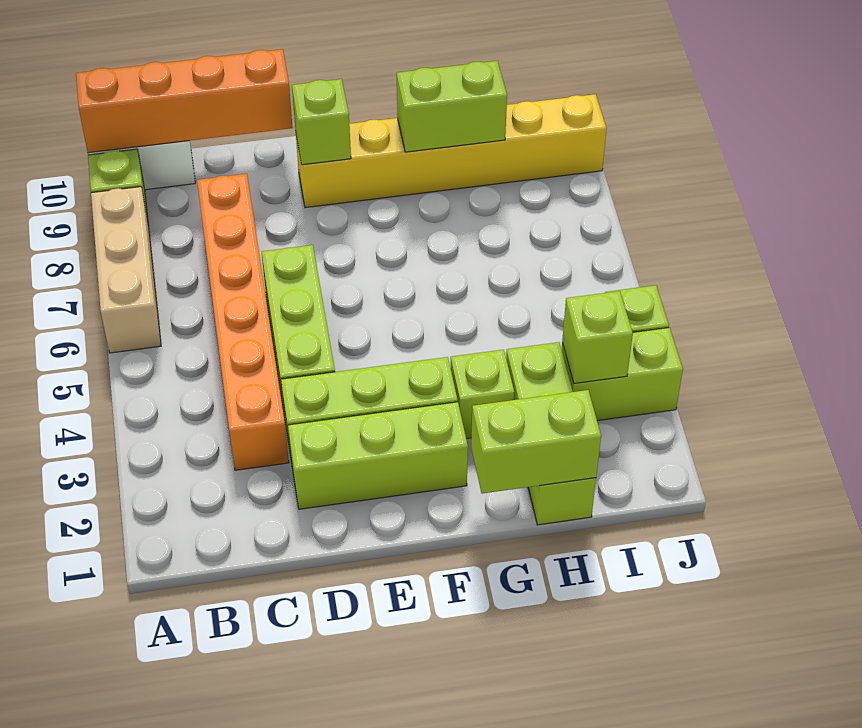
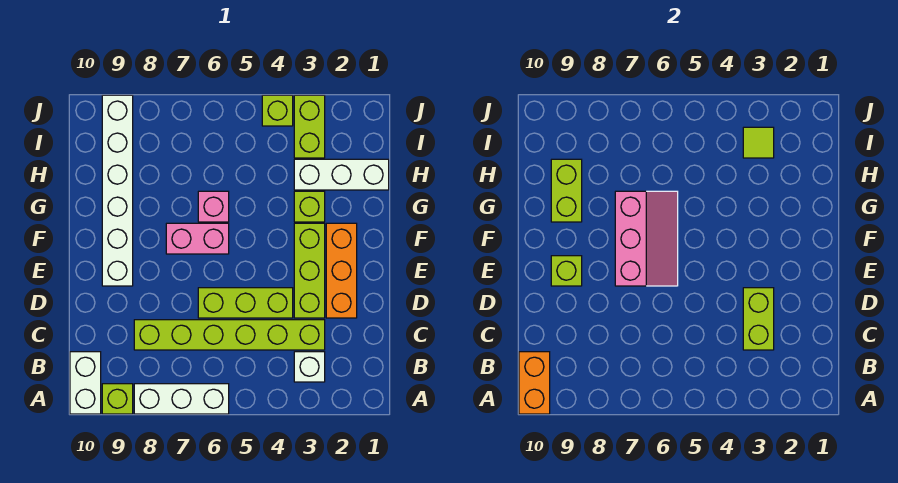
tan brick A6:A8 level 1 -> white brick A6:A8 level 1
orange brick A10:D10 level 2 -> orange brick A10:B10 level 2
none -> white brick B3 level 1
orange brick C3:C8 level 1 -> lime brick C3:C8 level 1
lime brick D2:F2 level 1 -> orange brick D2:F2 level 1
none -> pink slope E6:G7 level 2 top 7
yellow brick E9:J9 level 1 -> white brick E9:J9 level 1
none -> pink brick F6:F7 level 1
lime brick G1:H1 level 2 -> lime brick C3:D3 level 2
none -> pink brick G6 level 1
lime brick H1:H3 level 1 -> white brick H1:H3 level 1
lime brick I3 level 2 -> lime tile I3 level 2

